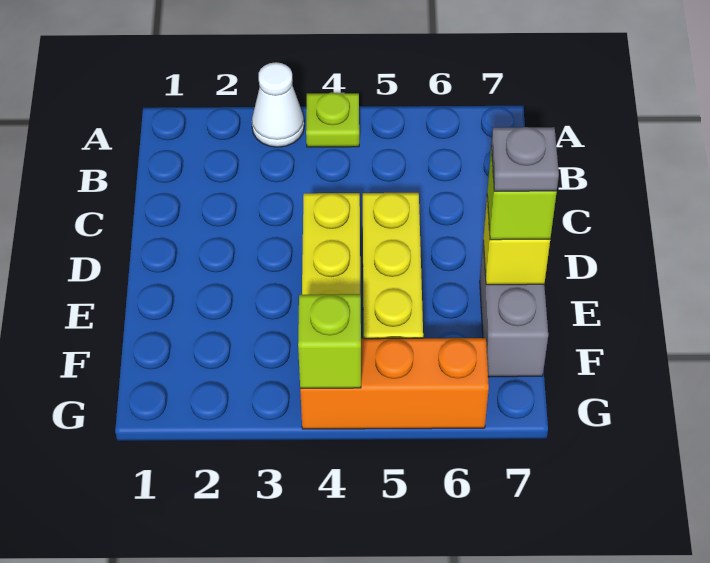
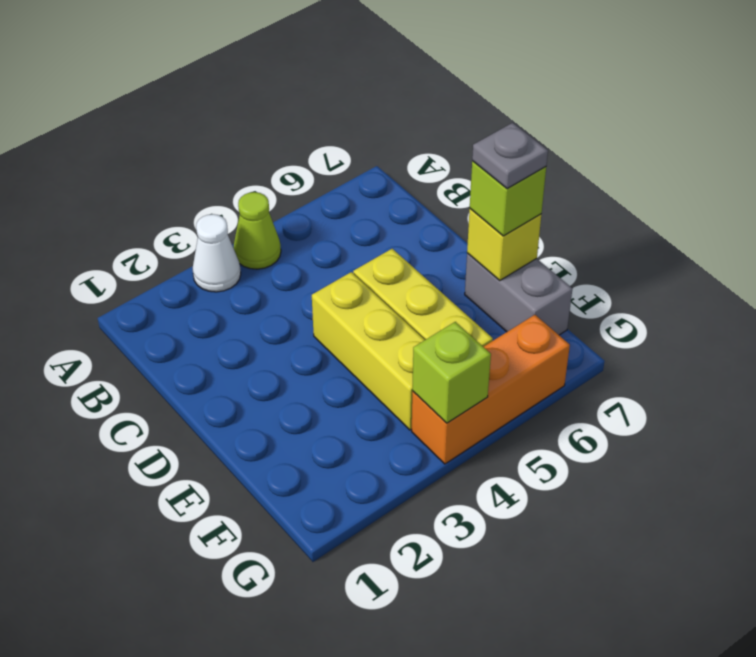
lime plate A4 level 1 -> lime cone A4 level 1

